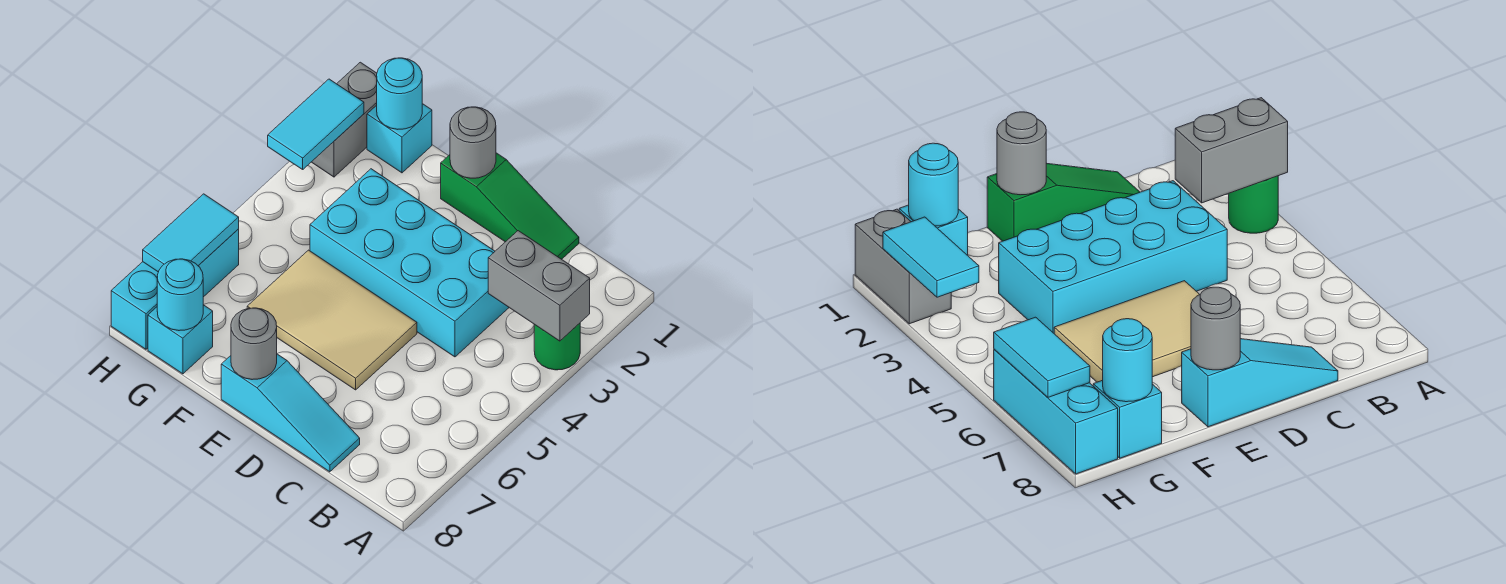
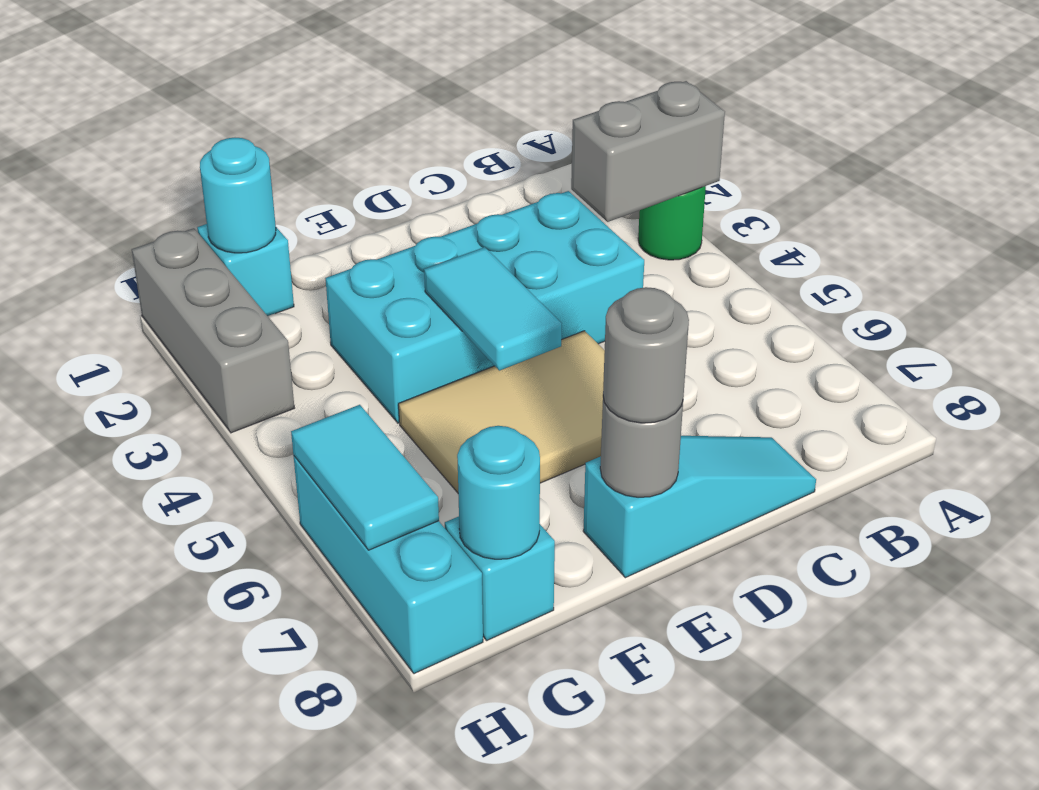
green slope C1:E1 level 1 top E -> none
grey round brick E1 level 2 -> grey round brick E8 level 3
grey brick H1:H2 level 1 -> grey brick H1:H3 level 1
cyan tile H2:H3 level 2 -> cyan tile E4:E5 level 2

